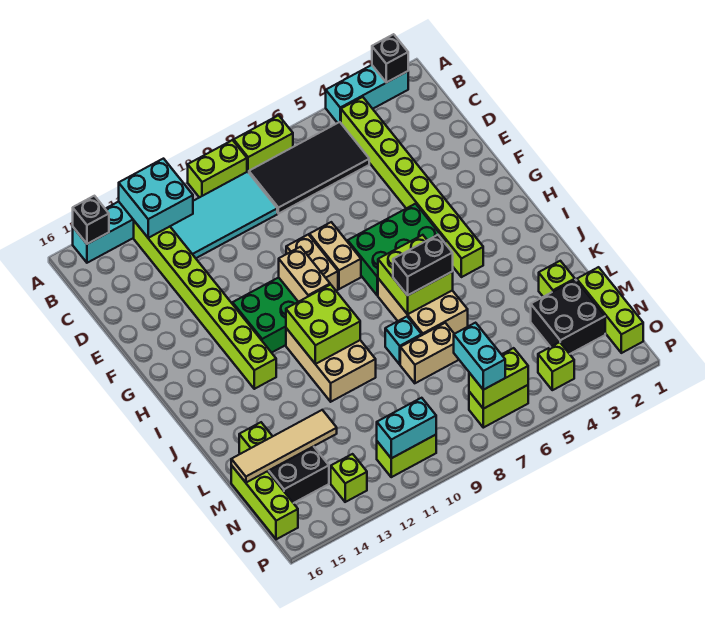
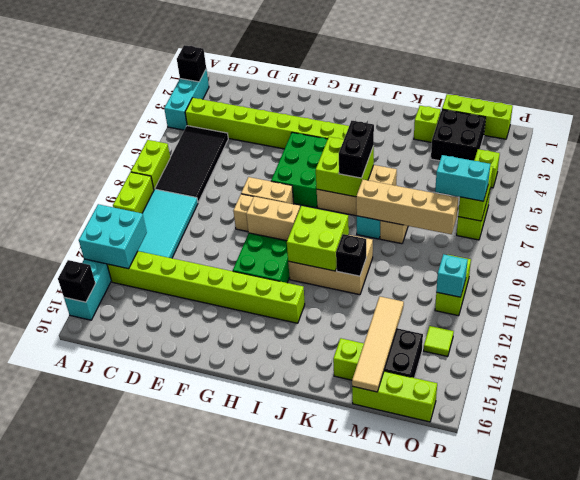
none -> tan brick K8:N8 level 2
none -> black brick K11 level 2
cyan brick O10:O11 level 2 -> cyan brick O11 level 2
lime brick O13 level 1 -> lime tile O13 level 1

